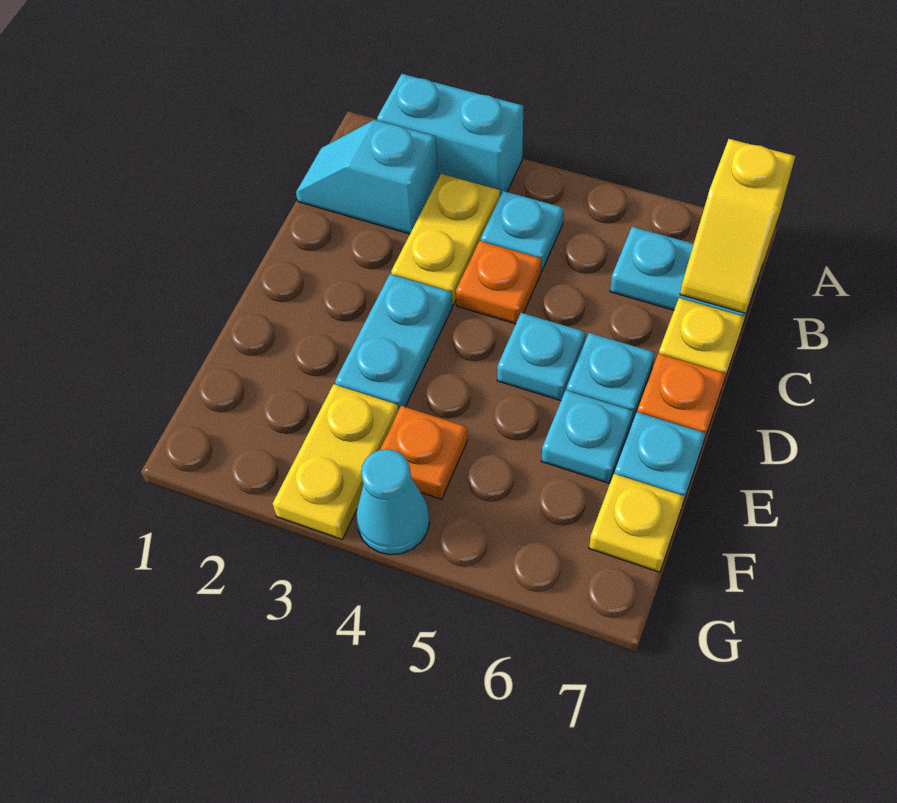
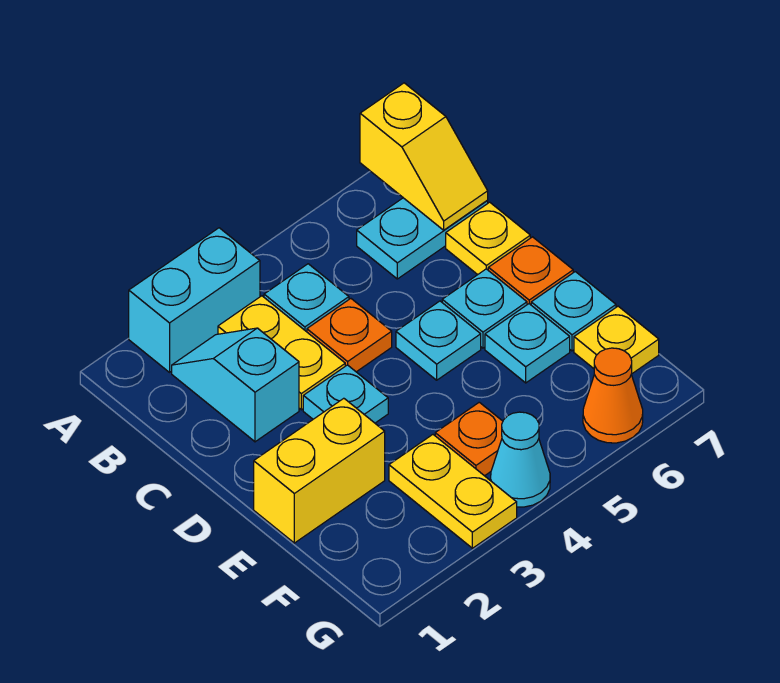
cyan slope B1:B2 level 1 top 2 -> cyan slope B2:C2 level 1 top C
cyan plate D3:E3 level 1 -> cyan plate D3 level 1
none -> yellow brick E1:E2 level 1
none -> orange cone G6 level 1

